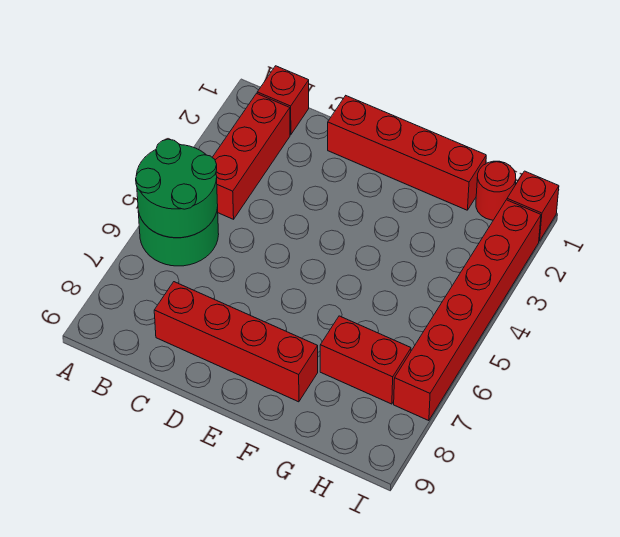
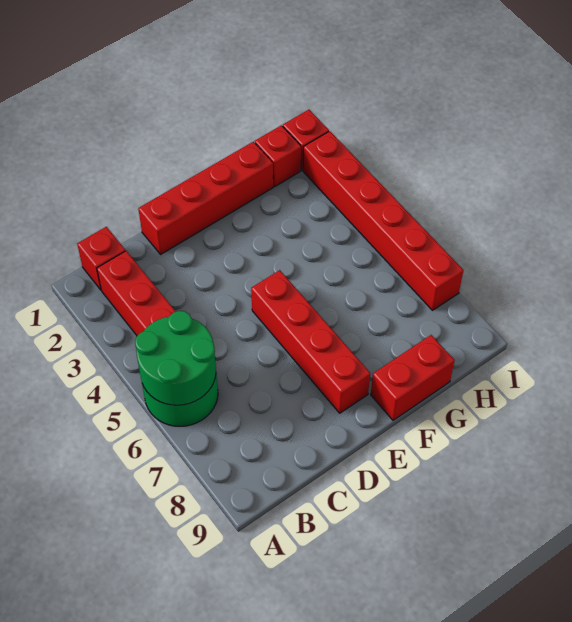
red brick C8:F8 level 1 -> red brick E5:E8 level 1
red brick G7:H7 level 1 -> red brick F9:G9 level 1
red round brick H1 level 1 -> red brick H1 level 1

